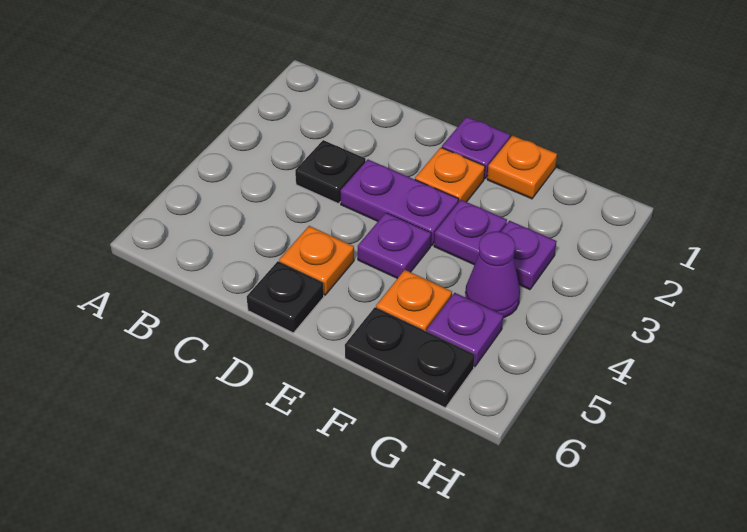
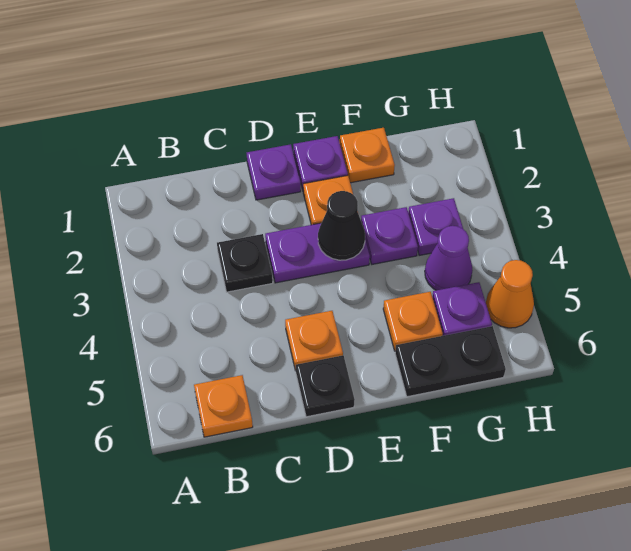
none -> orange plate B6 level 1
none -> black cone E3 level 2
purple plate E4 level 1 -> purple plate D1 level 1
none -> orange cone H5 level 1

